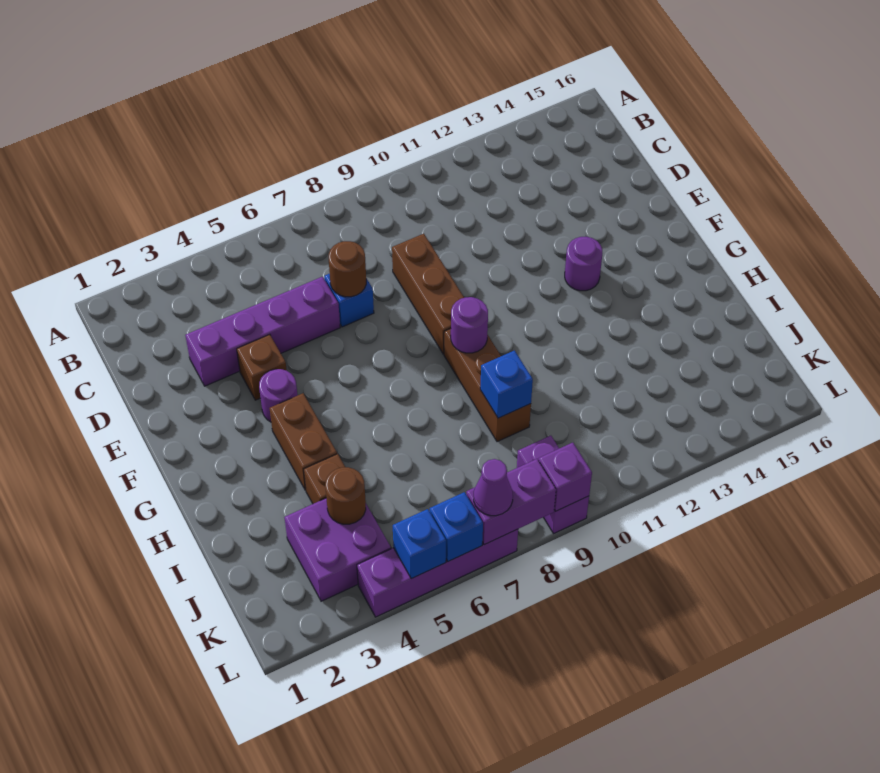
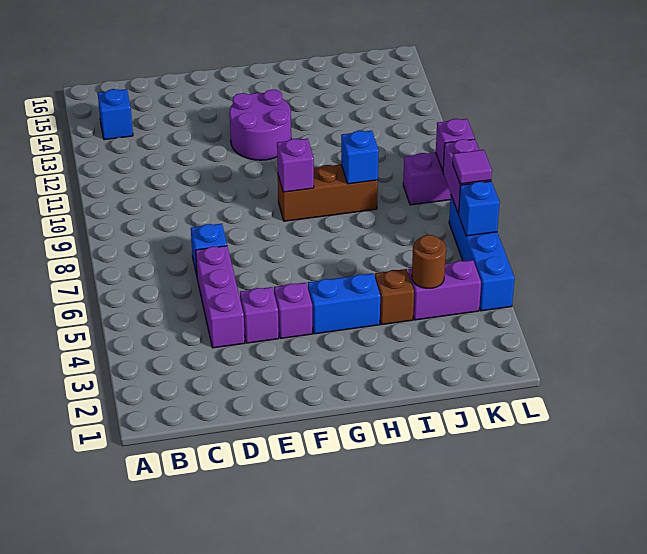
purple brick D3:D6 level 1 -> purple brick D4:D6 level 1
brown round brick D7 level 2 -> none
brown brick D9:F9 level 1 -> none
brown brick E4 level 1 -> purple brick E4 level 1
purple round brick F4 level 1 -> purple brick F4 level 1
purple round brick F13 level 1 -> purple round brick F12:G13 level 1
brown brick G4:H4 level 1 -> blue brick G4:H4 level 1
purple round brick G9 level 2 -> purple brick G9 level 2
purple brick J3:K4 level 1 -> purple brick J4:K4 level 1
purple brick L4:L7 level 1 -> blue brick L4:L7 level 1
blue brick L5 level 2 -> blue brick B14 level 1
purple cone L7 level 3 -> purple tile L7 level 3

